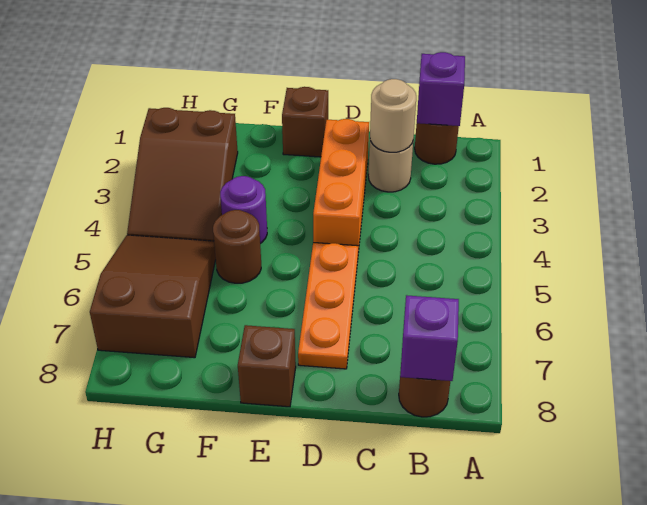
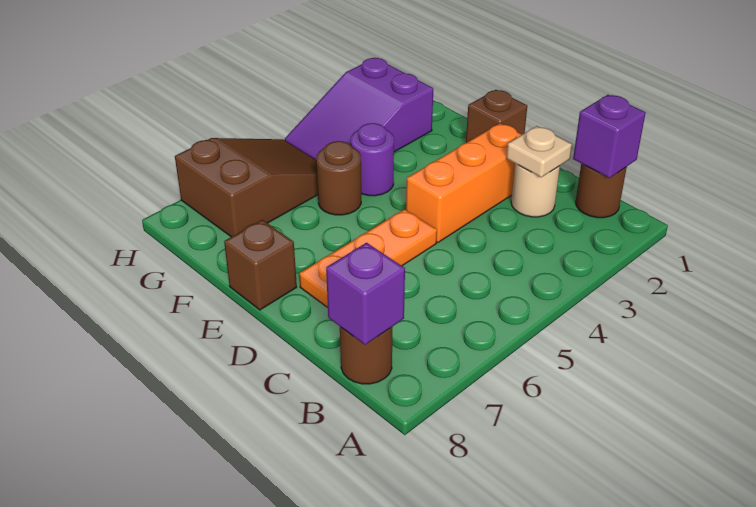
tan round brick C2 level 2 -> tan plate C2 level 2
brown slope G2:H4 level 1 top 2 -> purple slope G2:H4 level 1 top 2

